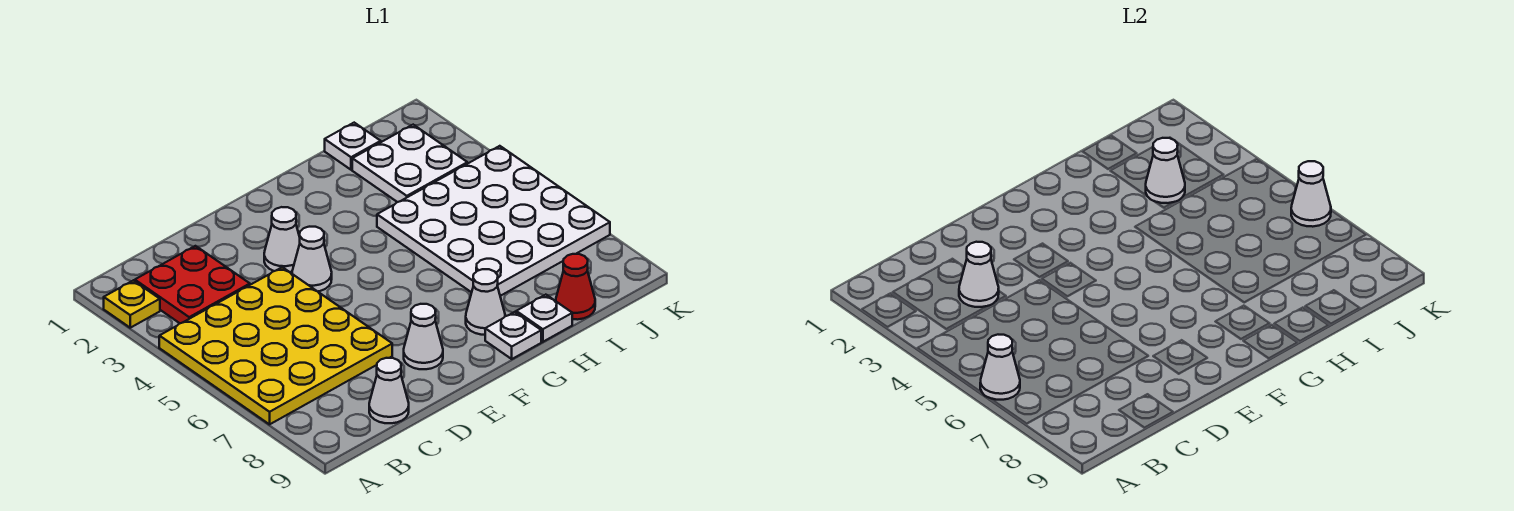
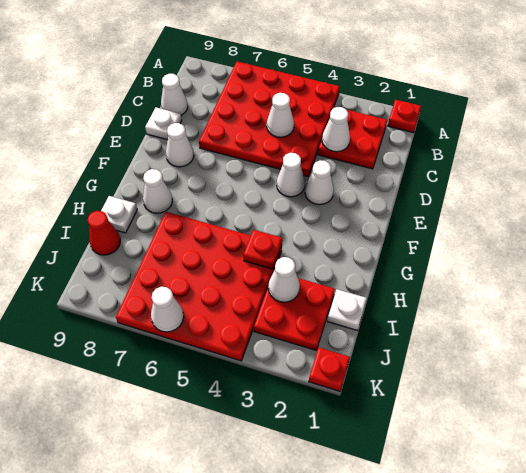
none -> red plate A1 level 1
yellow plate A2 level 1 -> none
yellow plate A4:D7 level 1 -> red plate A4:D7 level 1
white cone A6 level 2 -> white cone C5 level 2
white plate G9 level 1 -> white plate D9 level 1
white plate H4:K7 level 1 -> red plate H4:K7 level 1
none -> red plate H4 level 2
white plate I2:J3 level 1 -> red plate I2:J3 level 1
none -> red plate K1 level 1

